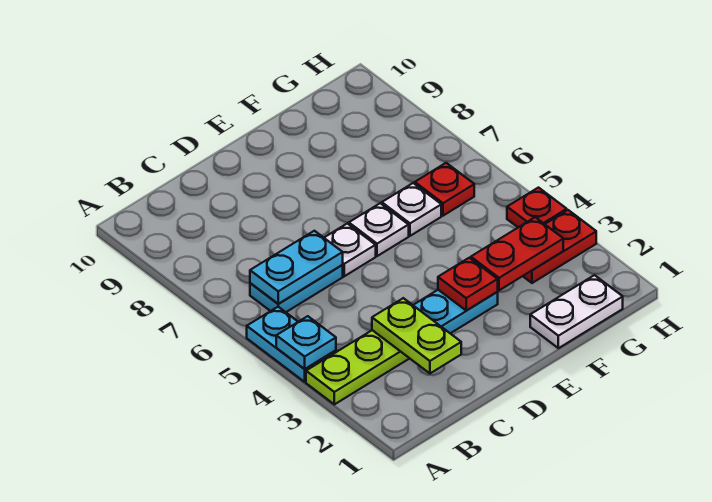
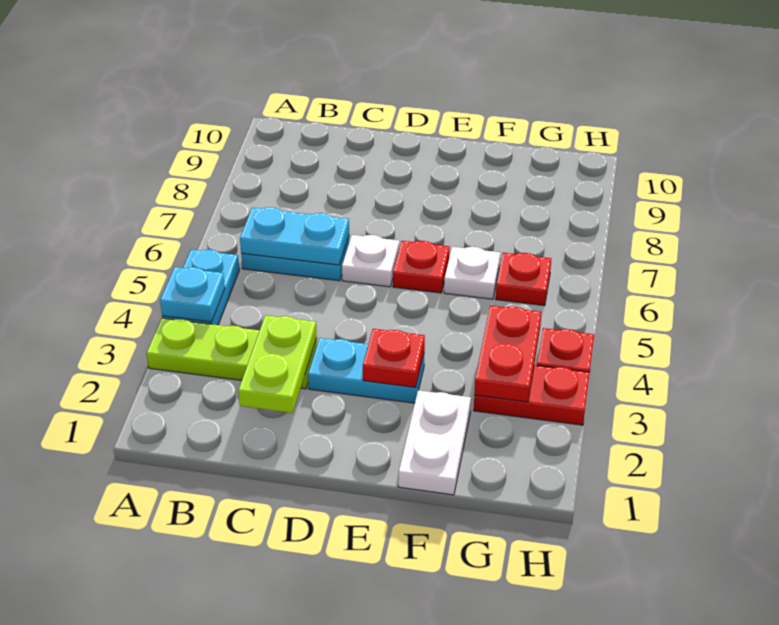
white plate E6 level 1 -> red plate E6 level 1
white plate F1:G1 level 1 -> white plate F1:F2 level 1
red plate F3:G3 level 2 -> red plate G3:G4 level 2

